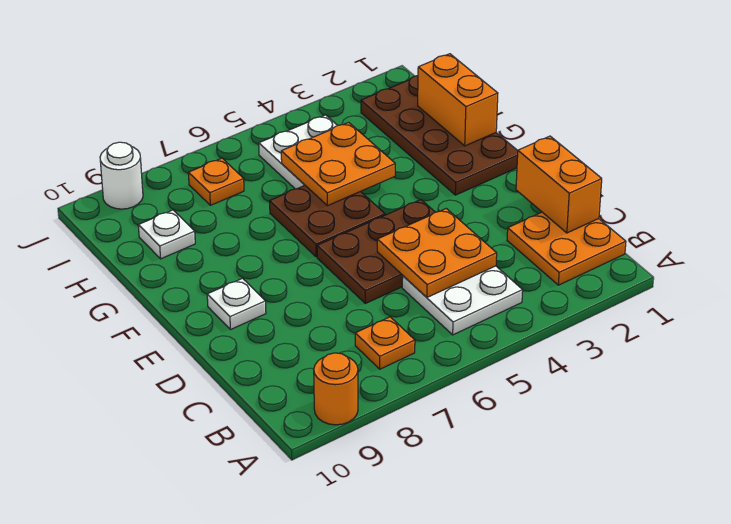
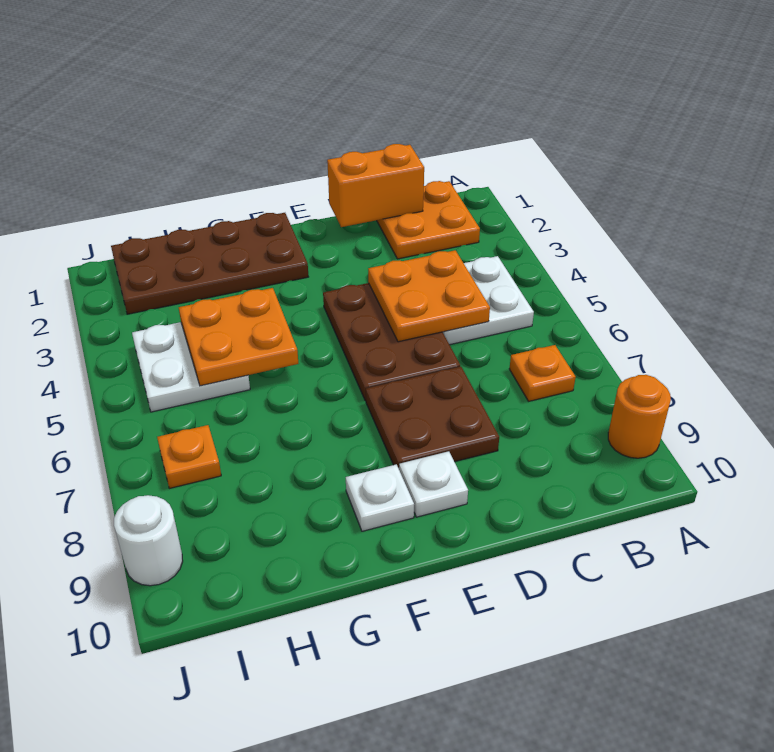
brown plate F5:G6 level 1 -> brown plate D7:E8 level 1
orange brick G1:H1 level 2 -> none
white plate H9 level 1 -> white plate F9 level 1

